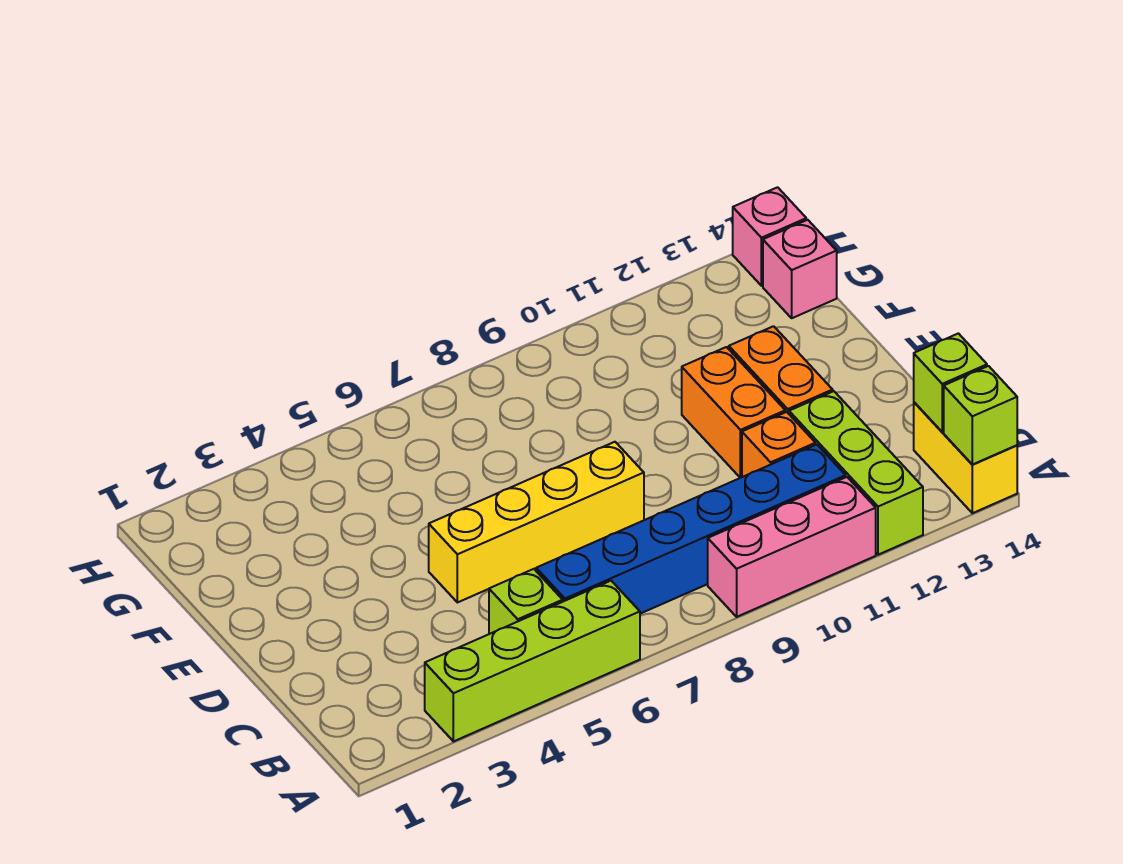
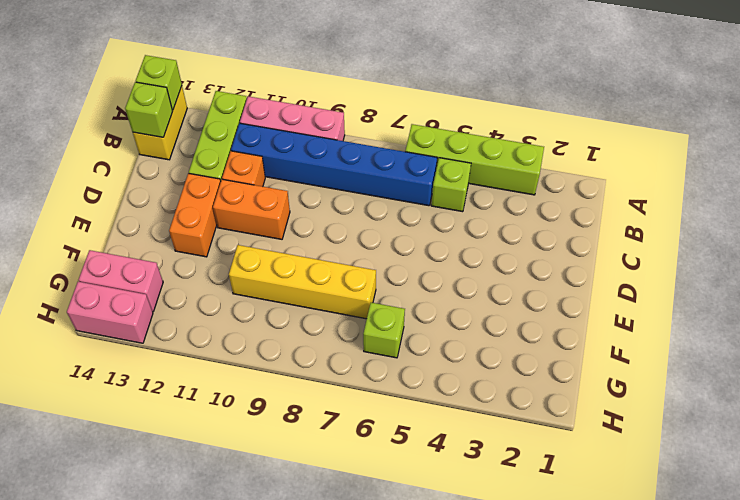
yellow brick D5:D8 level 1 -> yellow brick F7:F10 level 1
orange brick D11:E11 level 1 -> orange brick D10:D11 level 1
none -> lime brick G6 level 1
pink brick G14 level 1 -> pink brick G13:G14 level 1
pink brick H14 level 1 -> pink brick H13:H14 level 1

